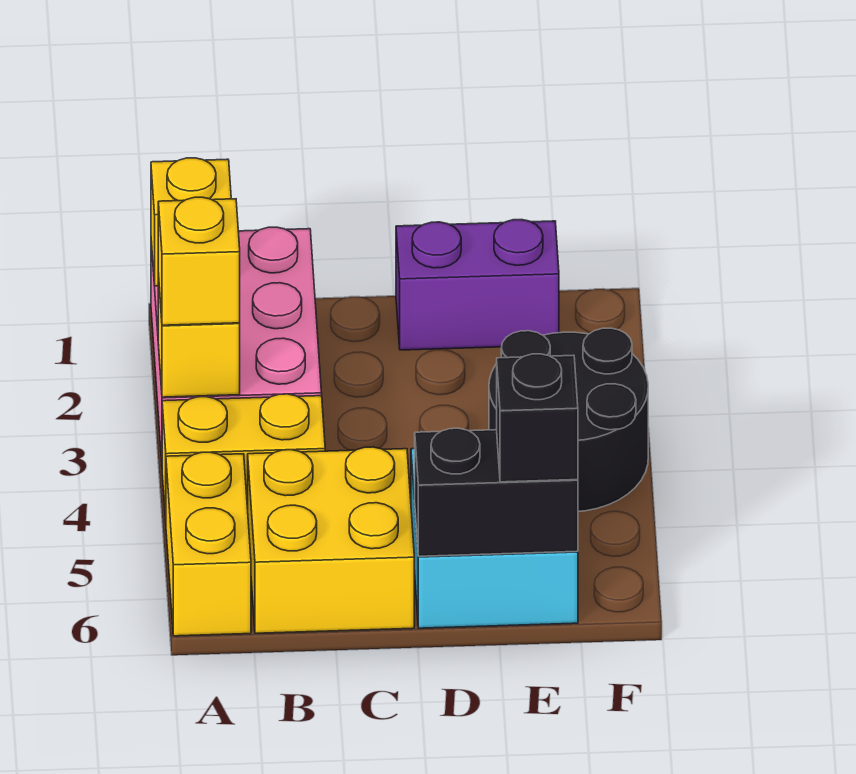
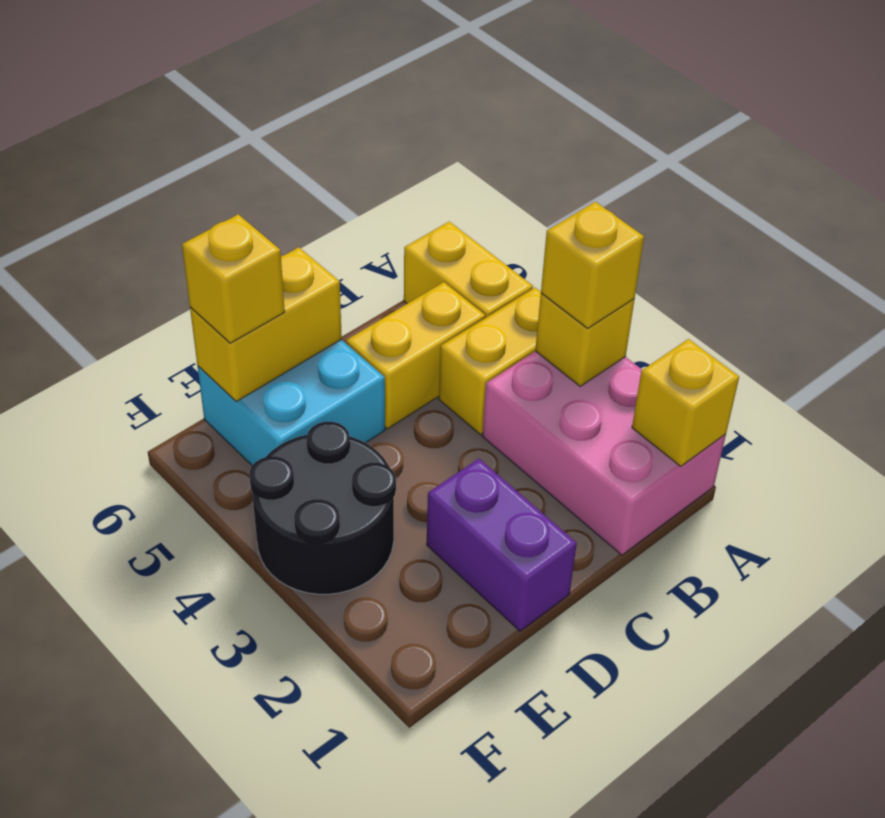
yellow brick B5:C6 level 1 -> yellow brick B5:C5 level 1
purple brick D1:E1 level 1 -> purple brick D1:D2 level 1
black brick D6:E6 level 2 -> yellow brick D6:E6 level 2
black brick E6 level 3 -> yellow brick E6 level 3

